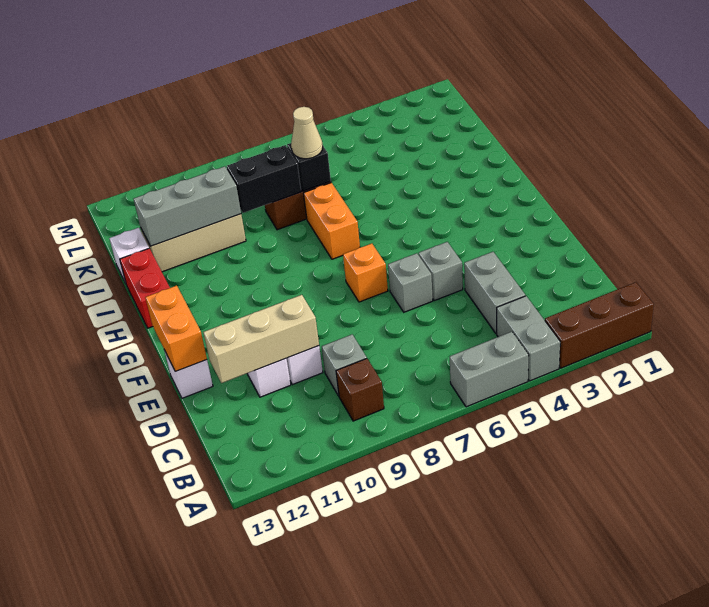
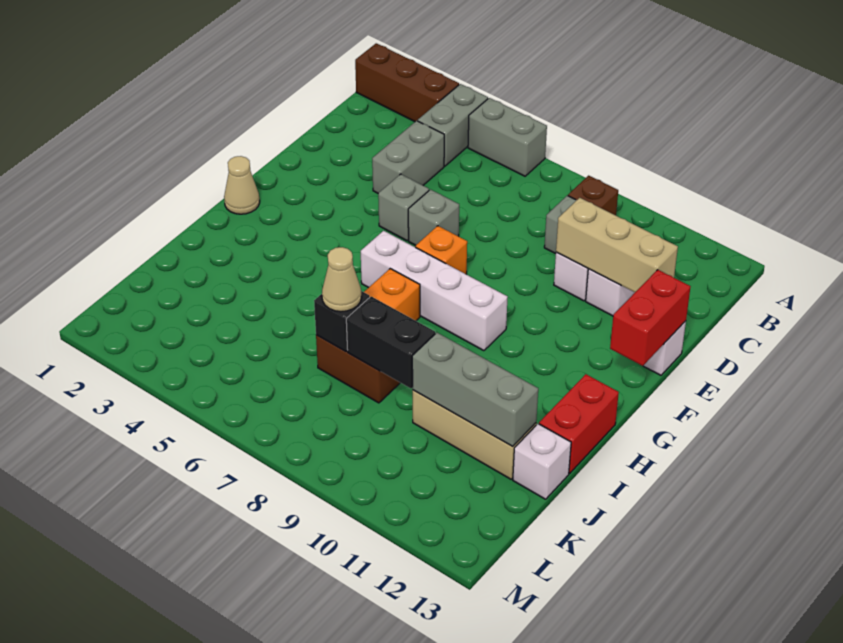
orange brick E13:F13 level 2 -> red brick E13:F13 level 2
none -> tan cone G1 level 1
none -> white brick G6:G9 level 1

